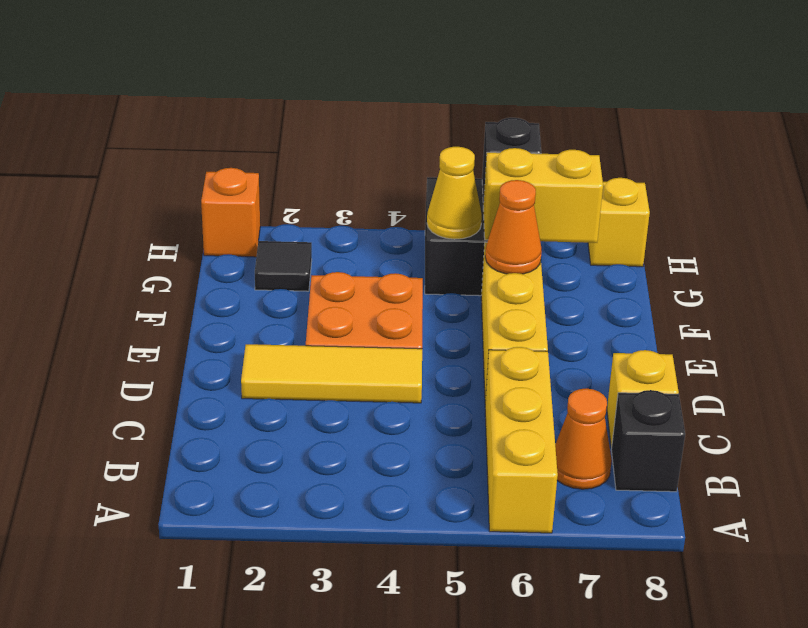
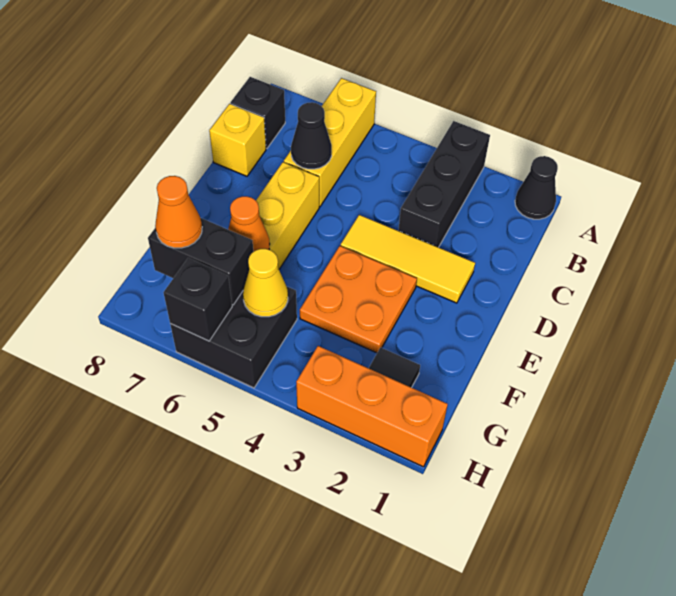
none -> black cone A1 level 1
none -> black brick A3:C3 level 1
orange cone B7 level 1 -> orange cone G7 level 3
none -> black cone C6 level 2
yellow brick G6:G7 level 2 -> black brick G6:G7 level 2
orange brick H1 level 1 -> orange brick H1:H3 level 1
yellow brick H8 level 1 -> none

